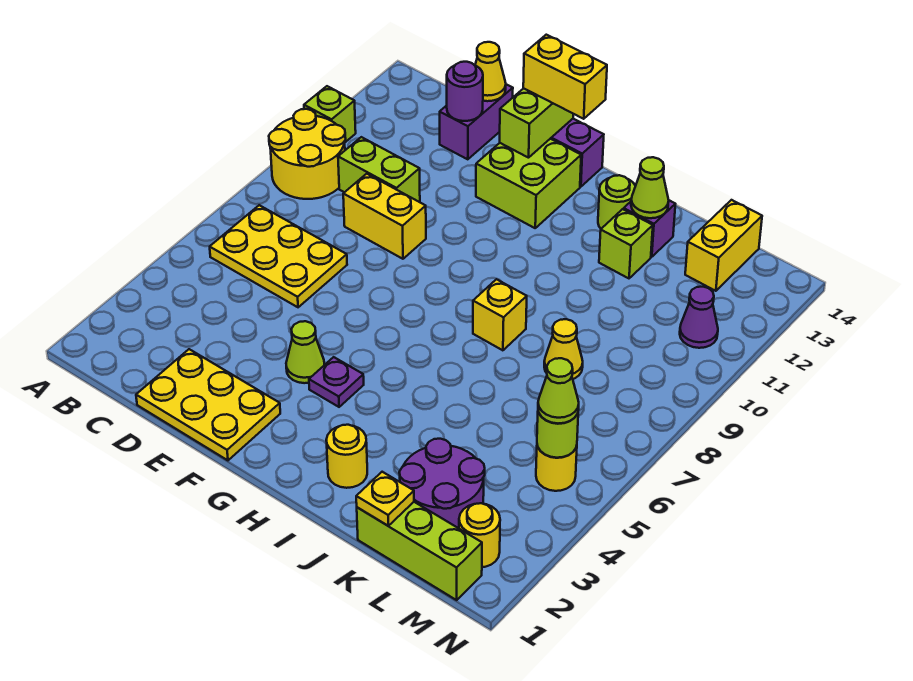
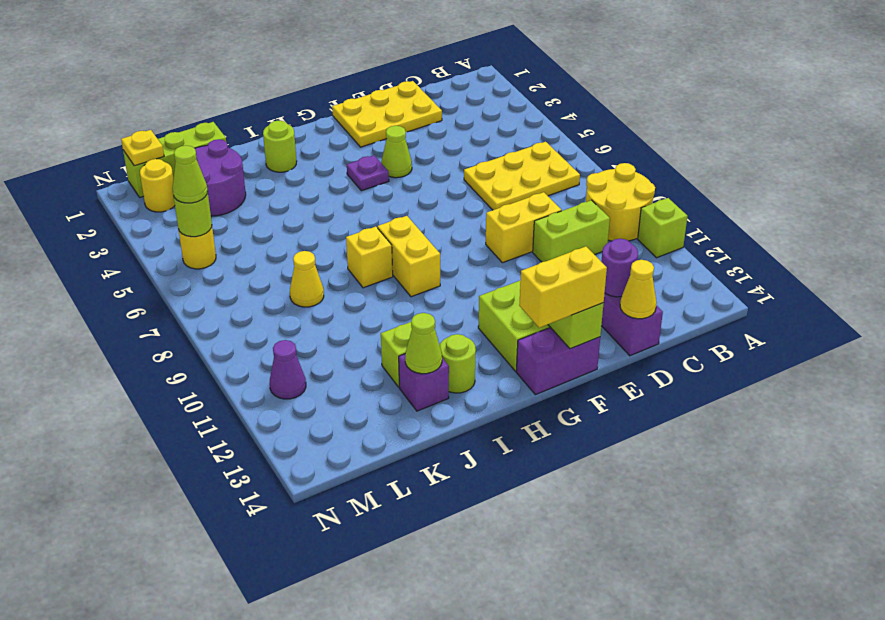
yellow round brick I2 level 1 -> lime round brick I2 level 1
yellow plate K1 level 2 -> yellow plate M1 level 2
yellow brick L13:L14 level 1 -> yellow brick H8:H9 level 1

